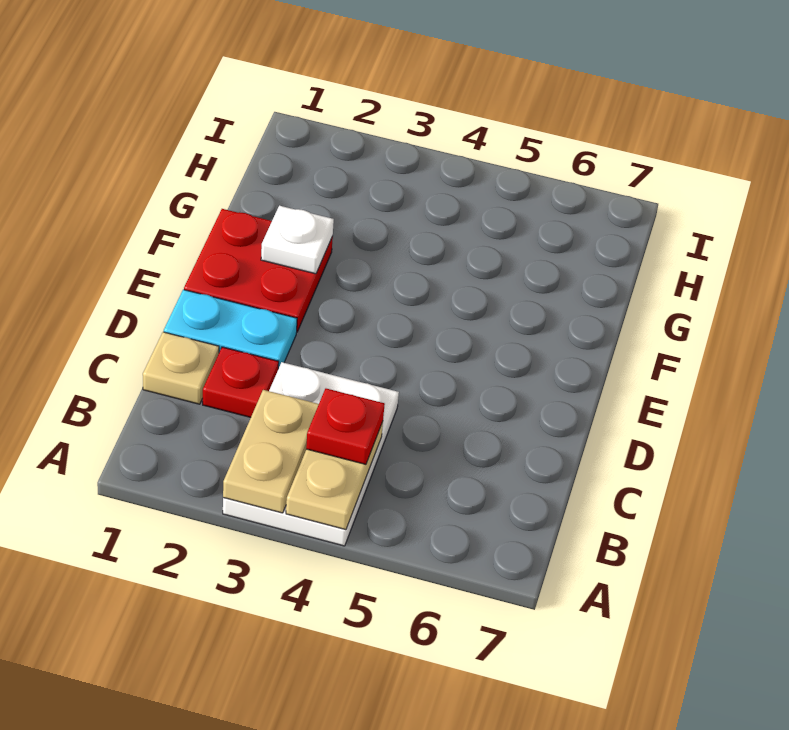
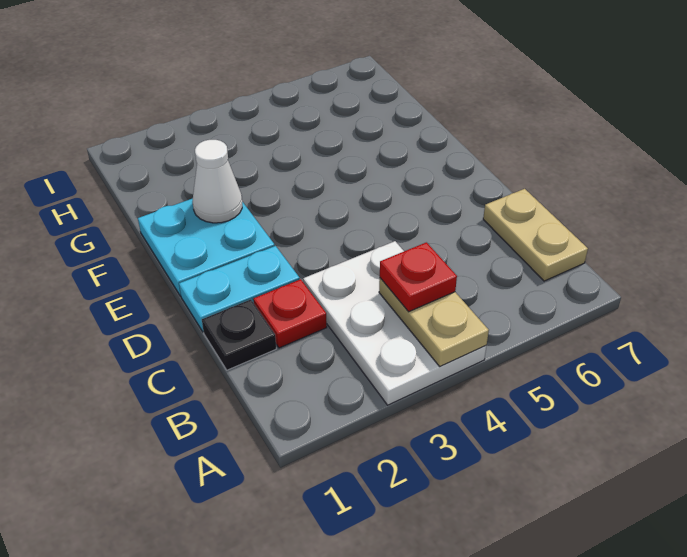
tan plate A3:B3 level 2 -> tan plate B7:C7 level 1
tan plate C1 level 1 -> black plate C1 level 1
red plate E1:F2 level 1 -> cyan plate E1:F2 level 1
white plate F2 level 2 -> white cone F2 level 2

